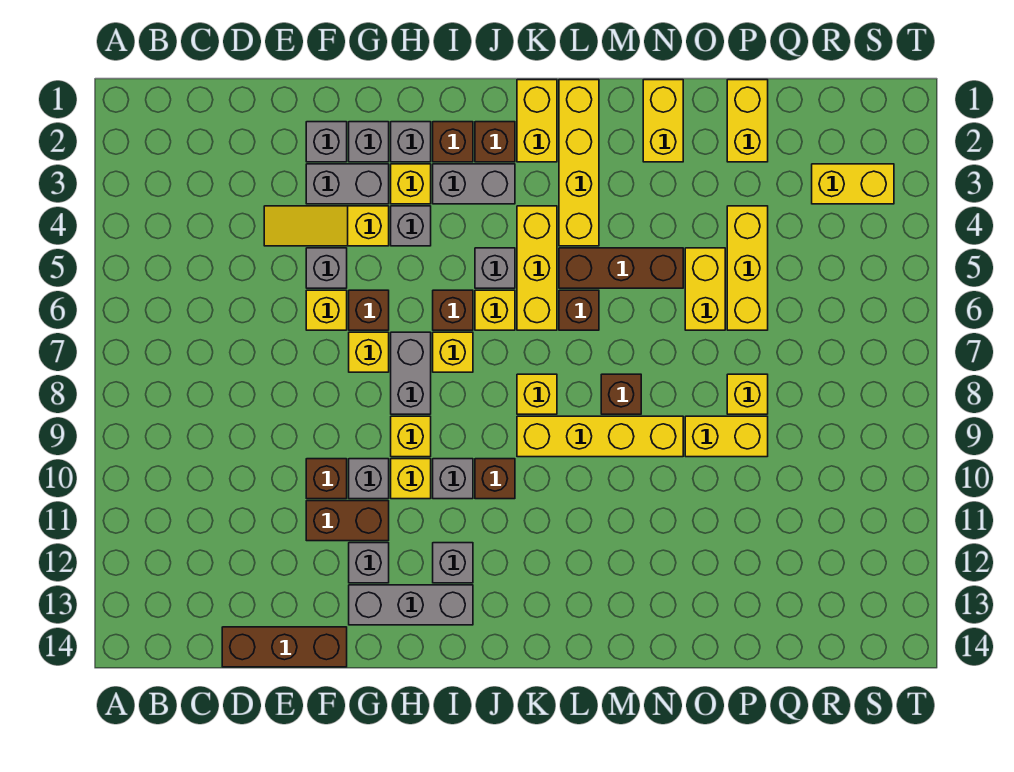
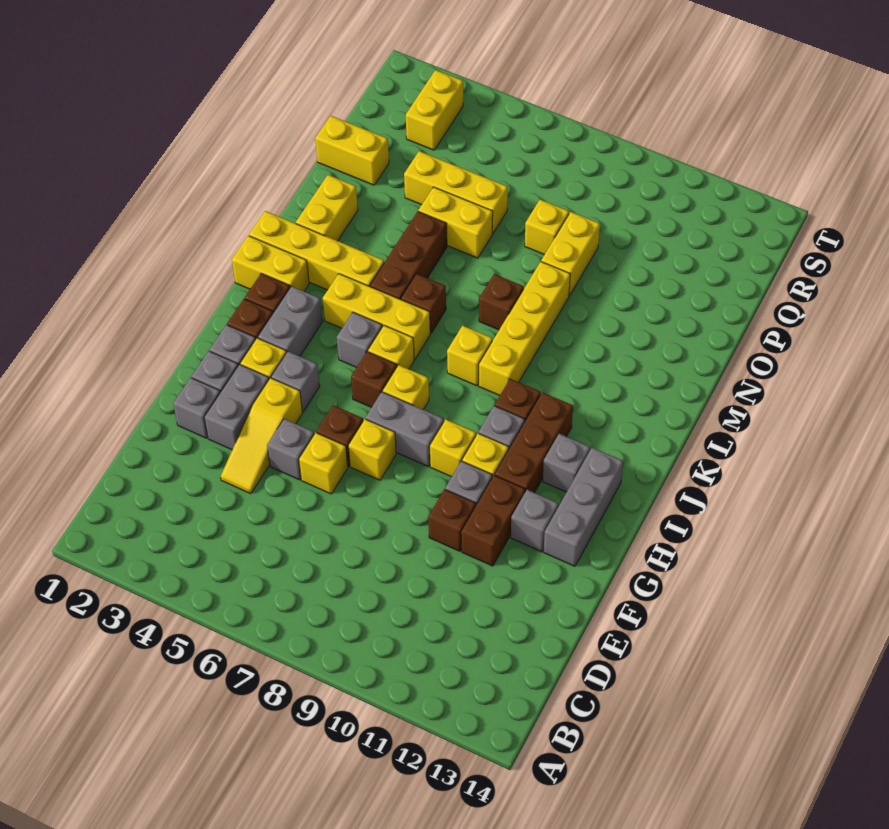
brown brick D14:F14 level 1 -> brown brick H11:J11 level 1
yellow brick N1:N2 level 1 -> yellow brick M2:N2 level 1

